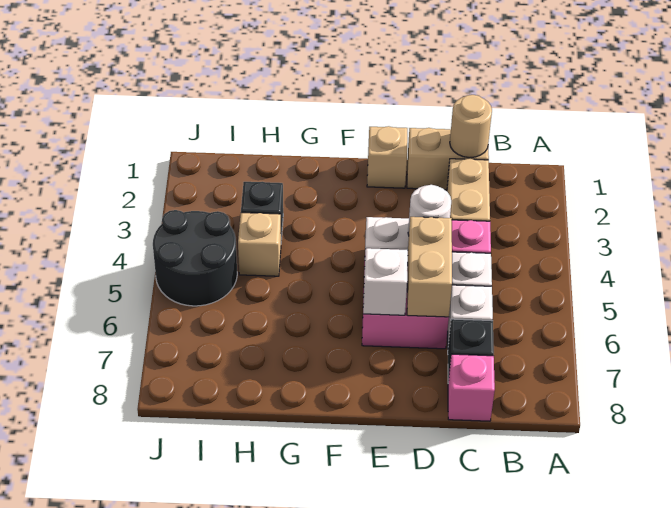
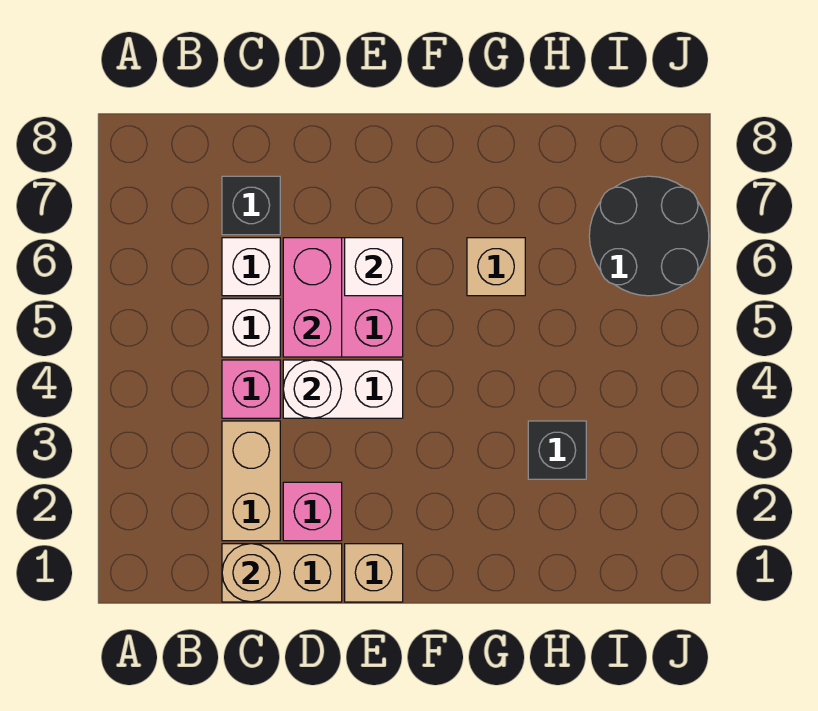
pink brick C8 level 1 -> pink brick D2 level 1
tan brick D5:D6 level 2 -> pink brick D5:D6 level 2
tan brick H4 level 1 -> tan brick G6 level 1
black round brick I4:J5 level 1 -> black round brick I6:J7 level 1

